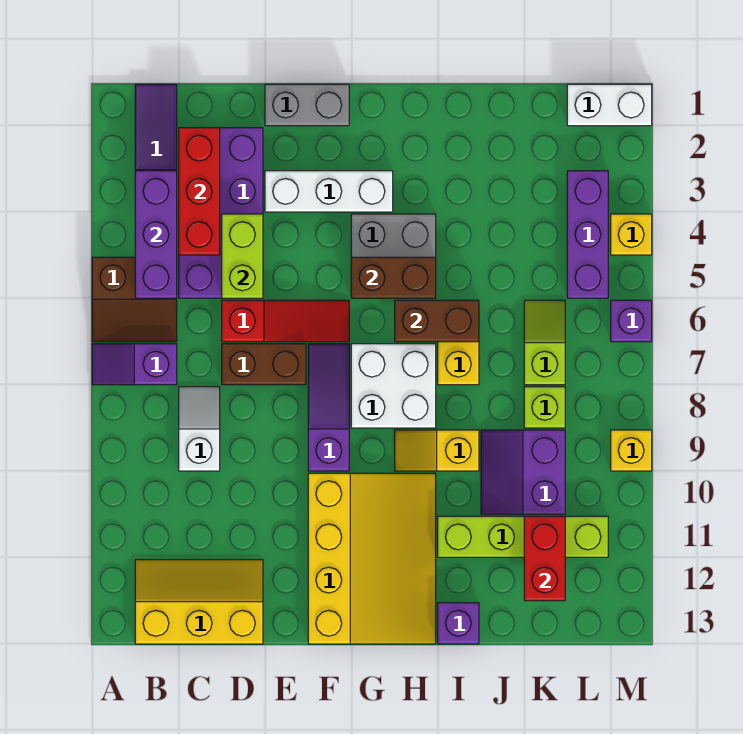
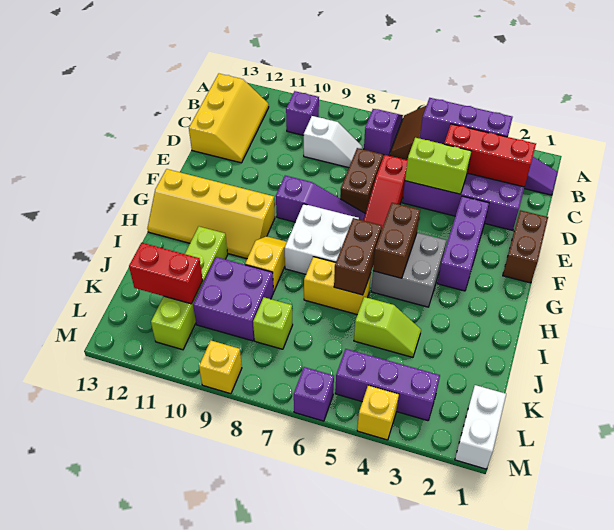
grey brick E1:F1 level 1 -> brown brick E1:F1 level 1
white brick E3:G3 level 1 -> purple brick E3:G3 level 1
yellow slope F10:H13 level 1 top F -> yellow slope G10:H13 level 1 top G
purple brick I13 level 1 -> purple brick B10 level 1
purple slope J9:K10 level 1 top K -> purple brick J9:K10 level 1
lime slope K6:K7 level 1 top 7 -> lime slope J4:J5 level 1 top 5

